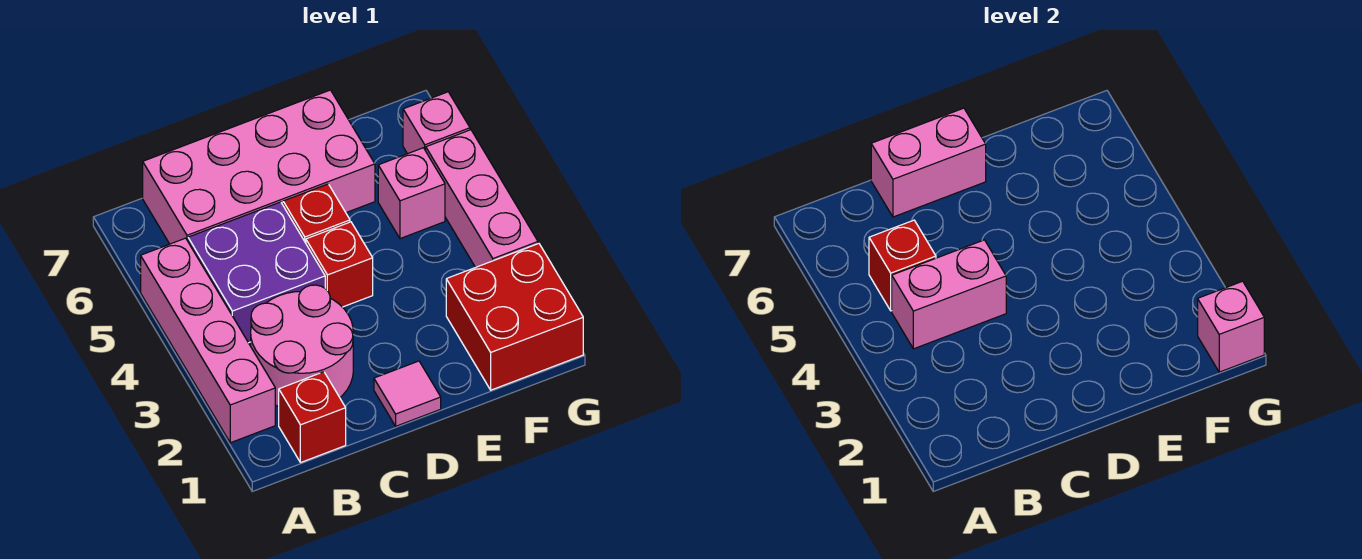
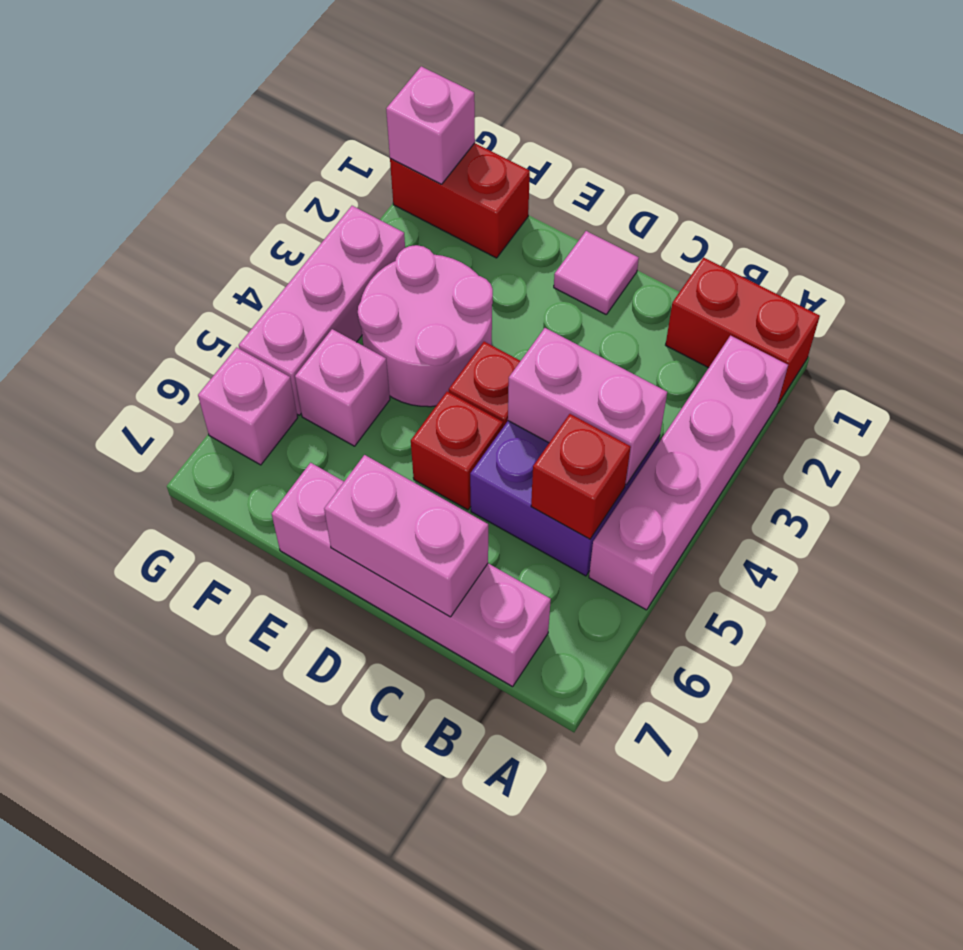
red brick B1 level 1 -> red brick A1:B1 level 1
pink round brick B2:C3 level 1 -> pink round brick E3:F4 level 1
pink brick B6:E7 level 1 -> pink brick B7:E7 level 1
red brick F1:G2 level 1 -> red brick F1:G1 level 1

